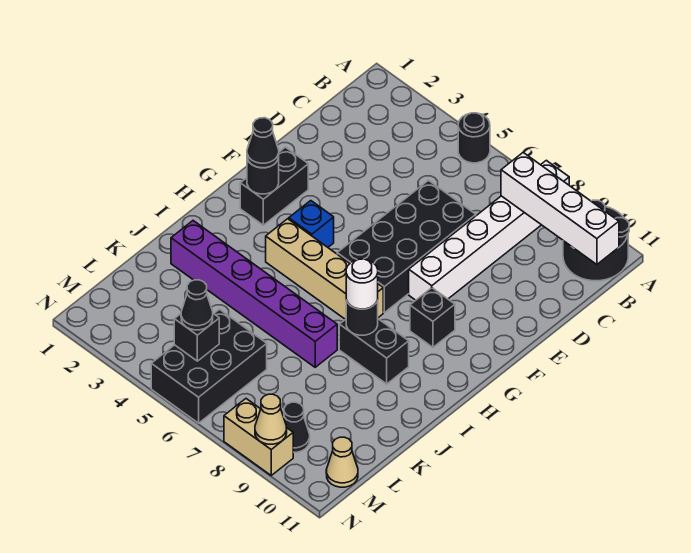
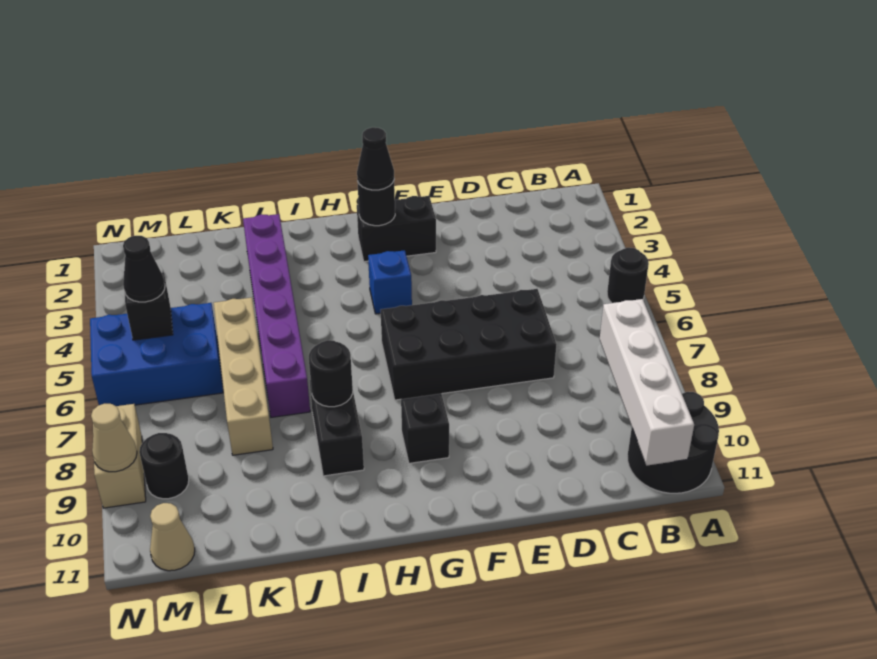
white brick A8:F8 level 1 -> none
tan brick H4:H7 level 1 -> tan brick K5:K8 level 1
white round brick I8 level 3 -> none
black brick L5:N6 level 1 -> blue brick L5:N6 level 1
black cone M9 level 1 -> black round brick M9 level 1

